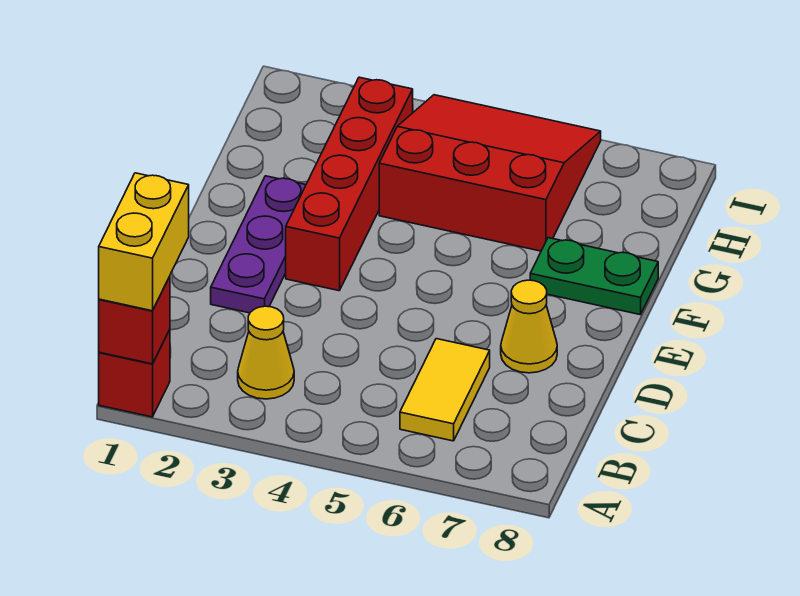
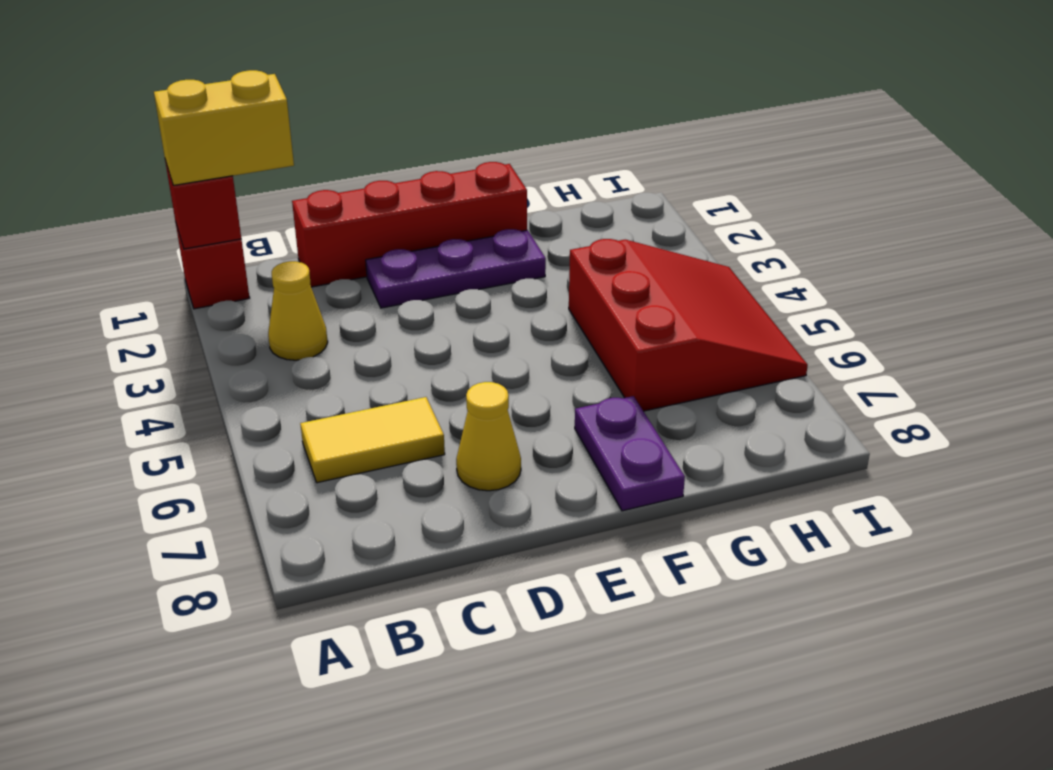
red brick E3:H3 level 1 -> red brick C1:F1 level 1
green plate F7:F8 level 1 -> purple plate F7:F8 level 1

